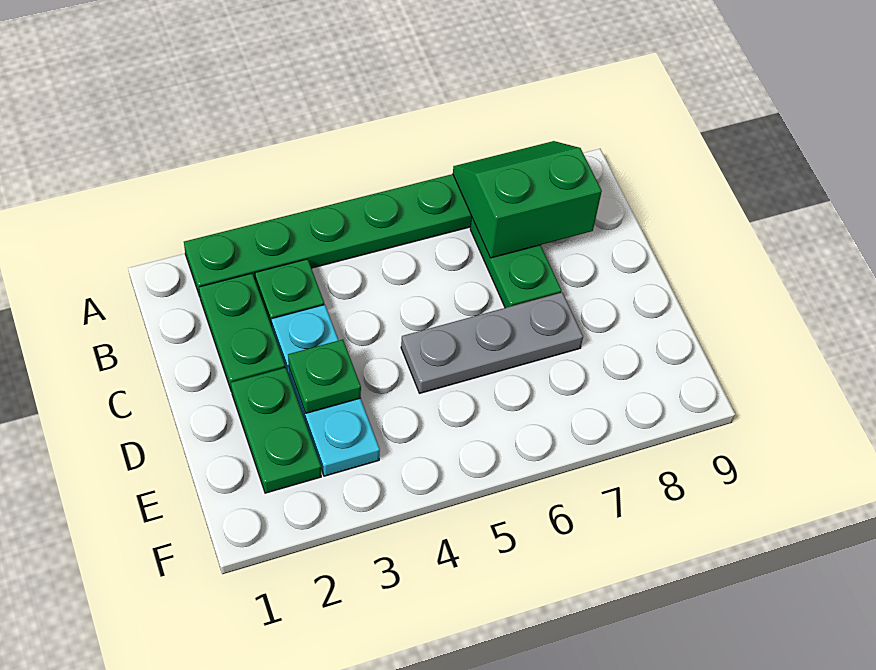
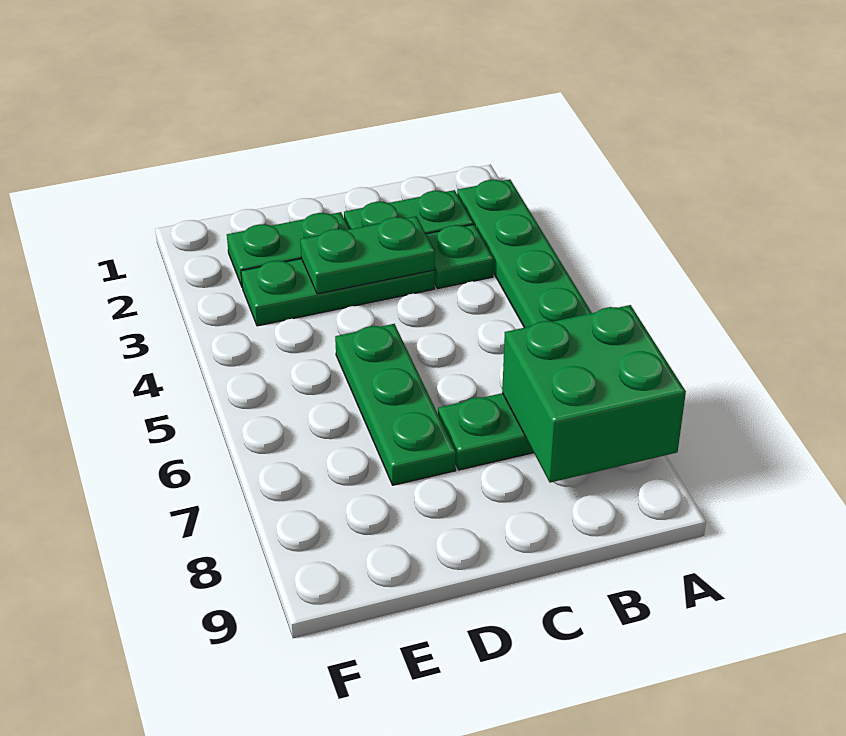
green slope A7:B8 level 2 top B -> green brick A7:B8 level 2
cyan plate C3:E3 level 1 -> green plate C3:E3 level 1
green plate D3 level 2 -> green plate C3:D3 level 2
grey plate D5:D7 level 1 -> green plate D5:D7 level 1

